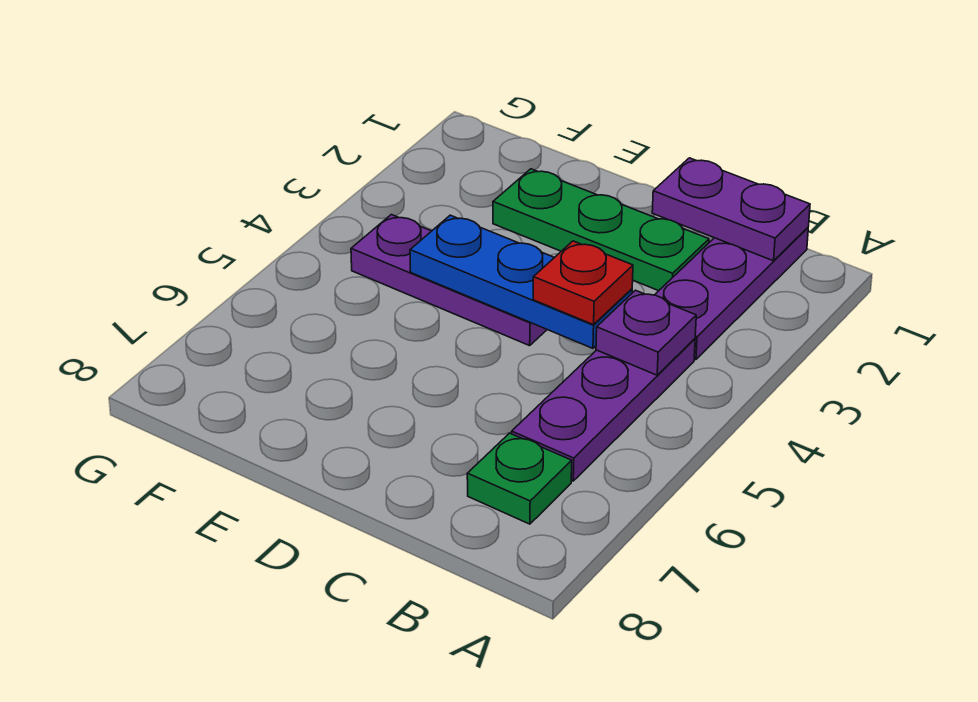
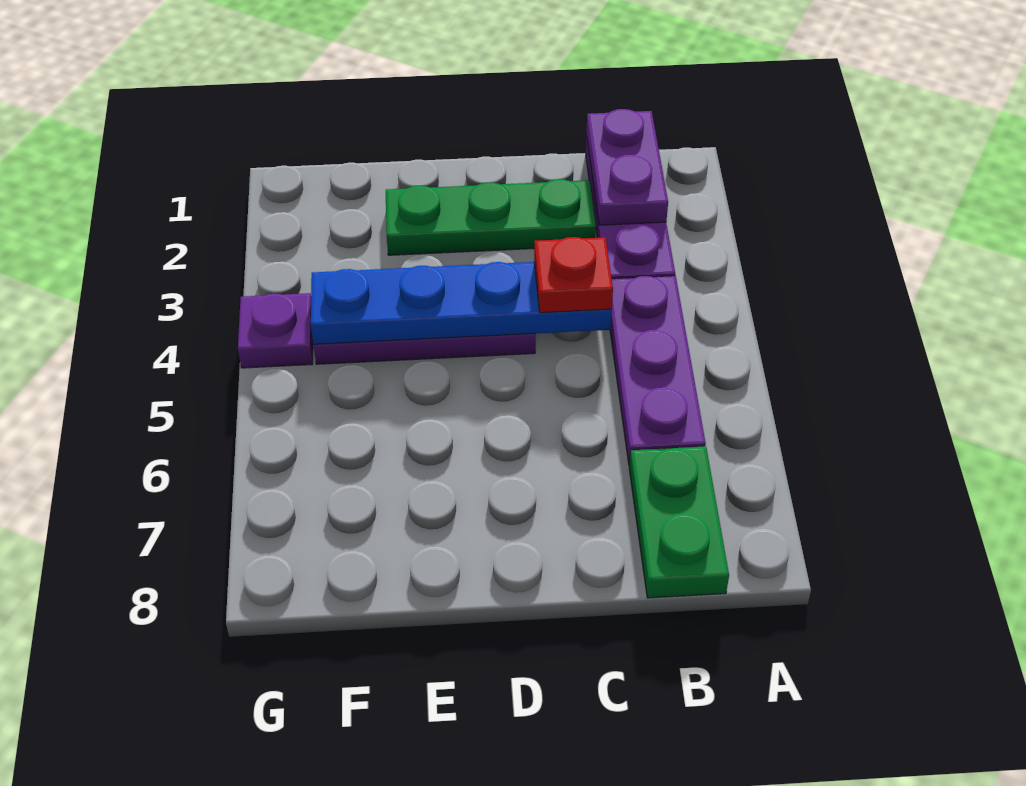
purple plate B1:C1 level 2 -> purple plate B1:B2 level 2
purple plate B4 level 2 -> purple plate G4 level 1
green plate B7 level 1 -> green plate B7:B8 level 1
blue plate C4:E4 level 2 -> blue plate C4:F4 level 2

